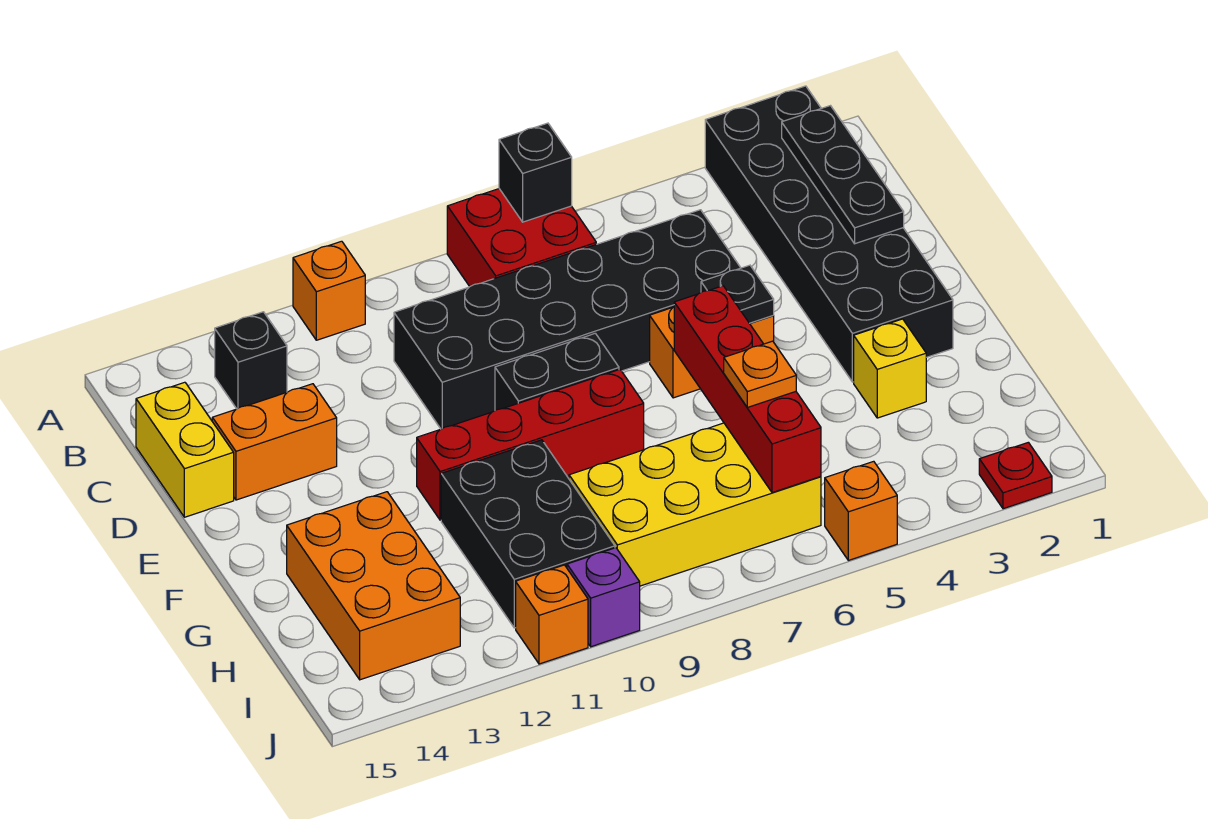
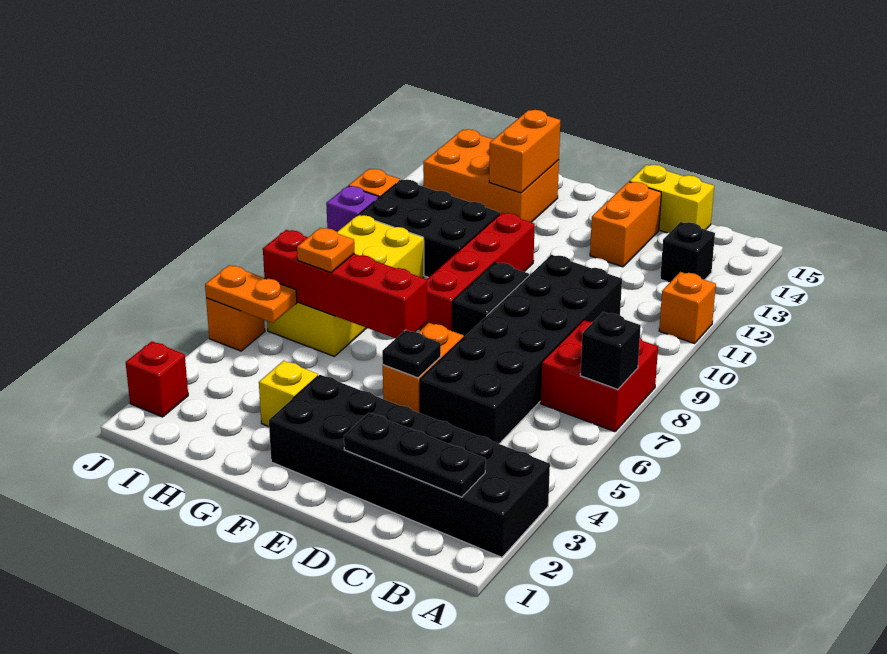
none -> orange brick G13:G14 level 2
none -> orange plate I5:J5 level 2
red plate J2 level 1 -> red brick J2 level 1

